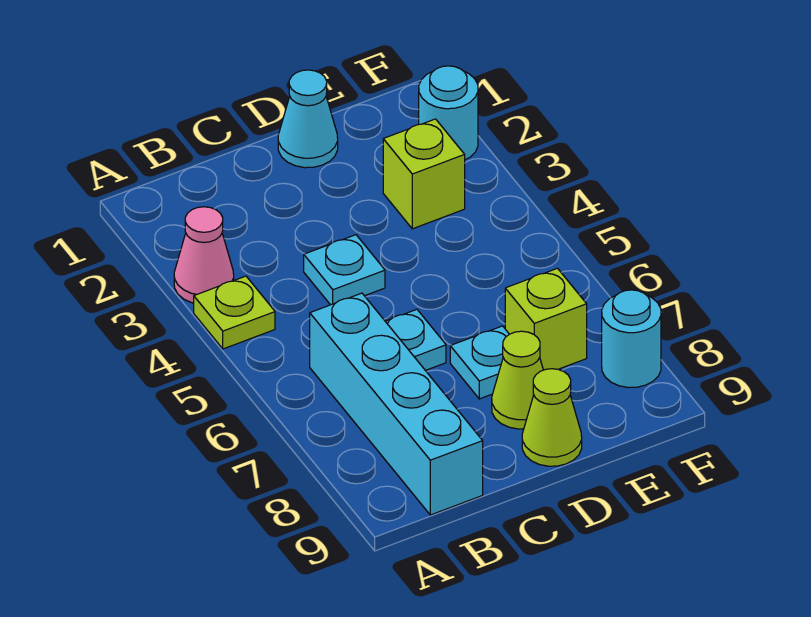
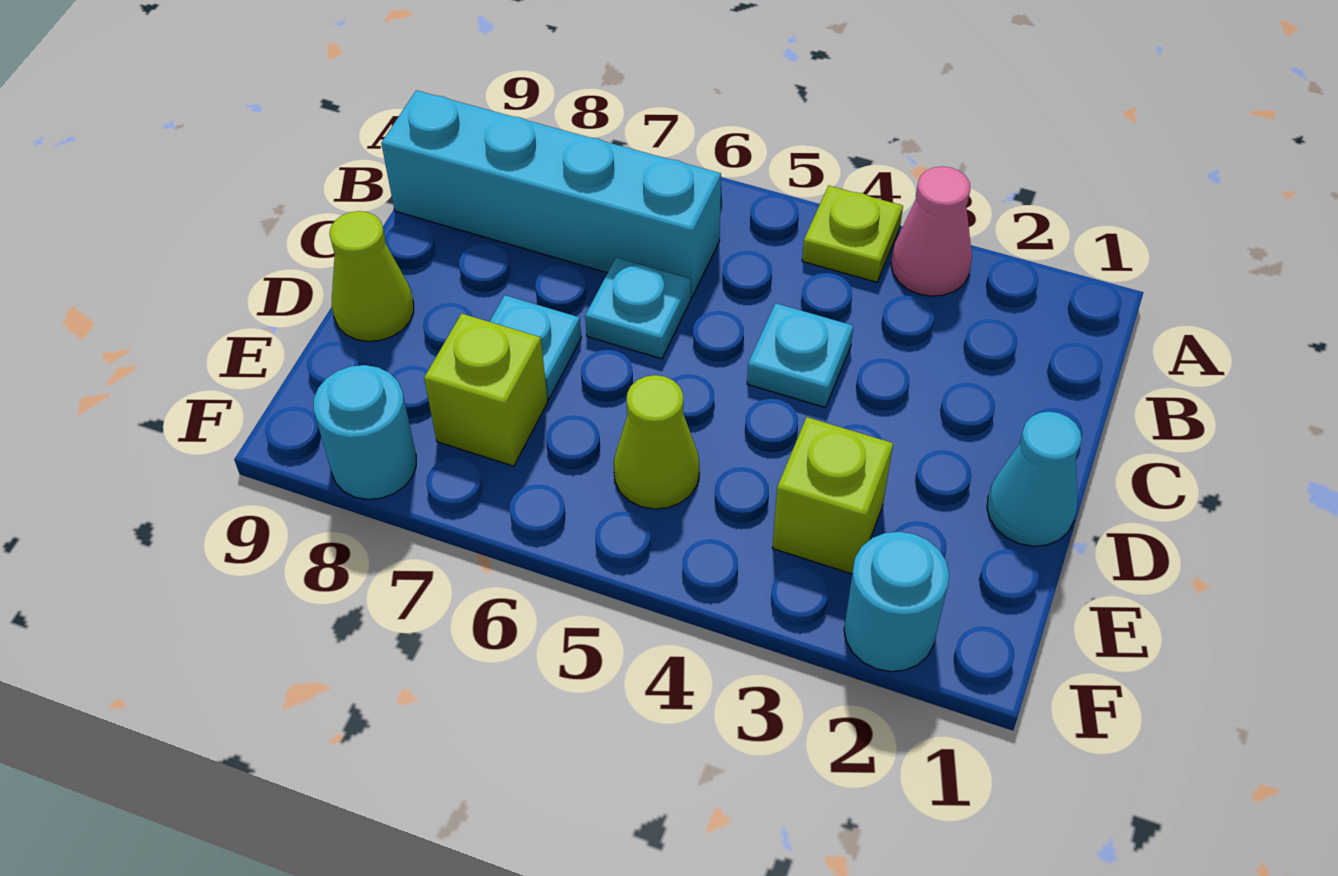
lime cone D8 level 1 -> lime cone E5 level 1

